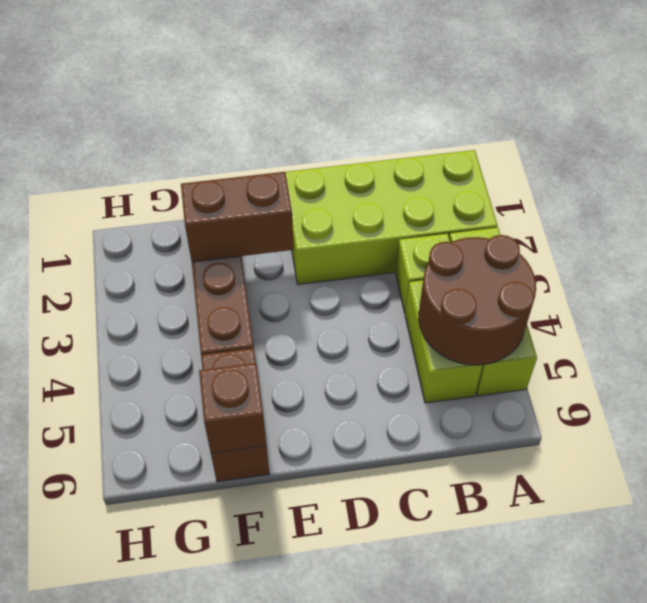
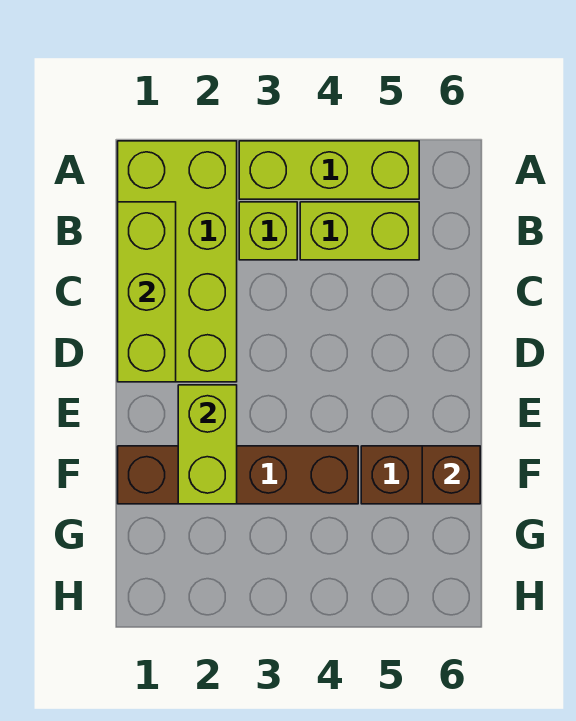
brown round brick A4:B5 level 2 -> none
none -> lime brick B1:D1 level 2
brown brick E2:F2 level 2 -> lime brick E2:F2 level 2

